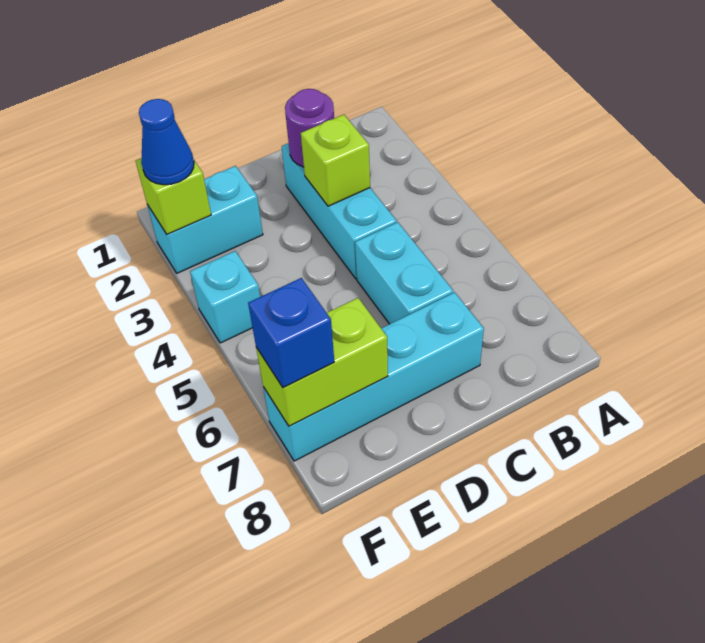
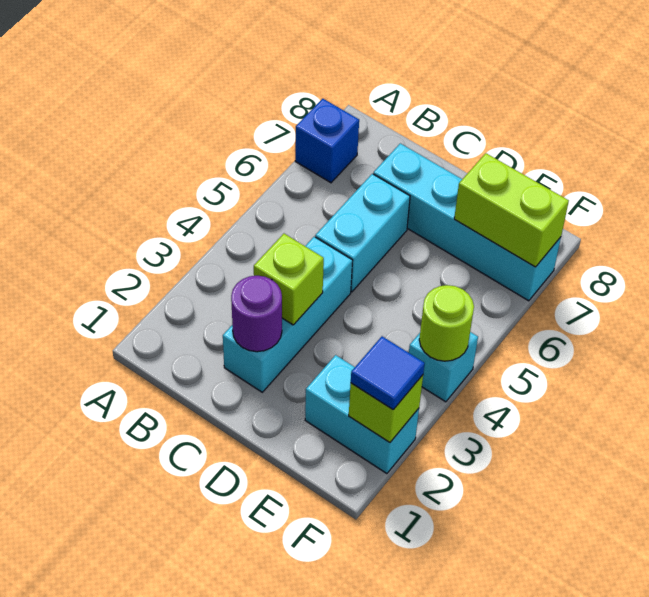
blue cone F2 level 3 -> blue tile F2 level 3
none -> lime round brick F4 level 2
blue brick F7 level 3 -> blue brick A7 level 1

